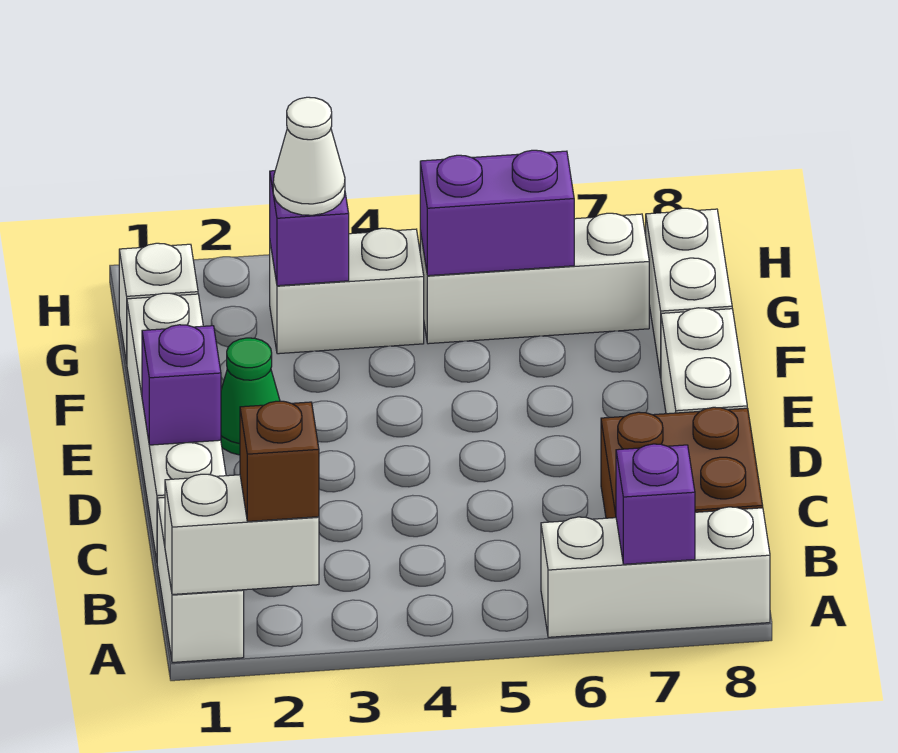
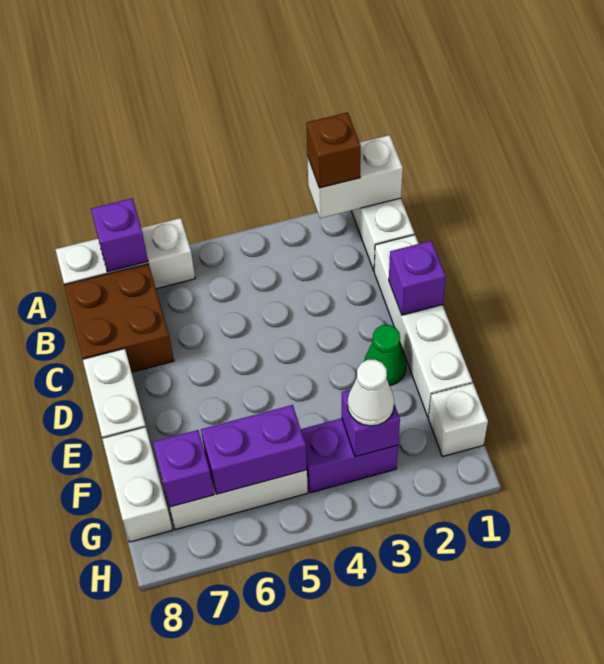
white brick G3:G4 level 1 -> purple brick G3:G4 level 1
none -> purple brick G7 level 2

